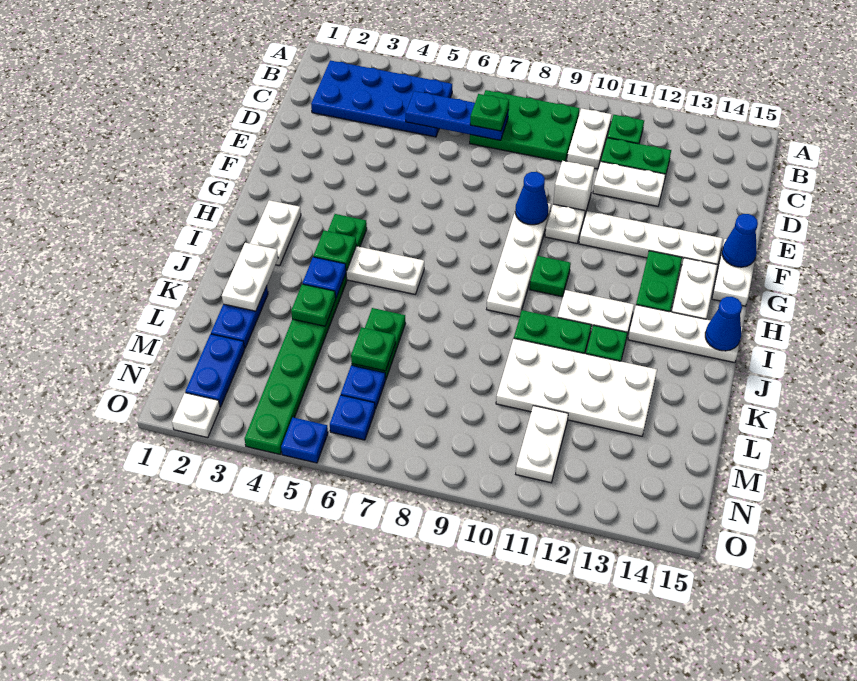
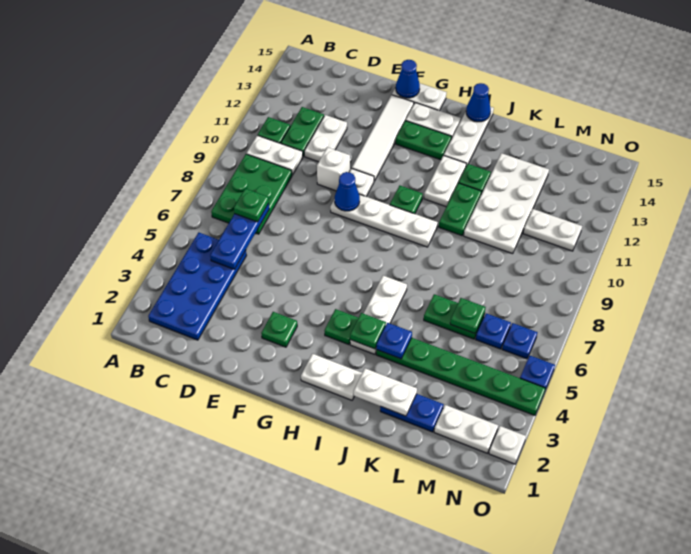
white plate F11:F14 level 1 -> white tile F11:F14 level 1
green plate K4 level 2 -> green plate F3 level 1
blue plate M2:N2 level 1 -> white plate M2:N2 level 1

